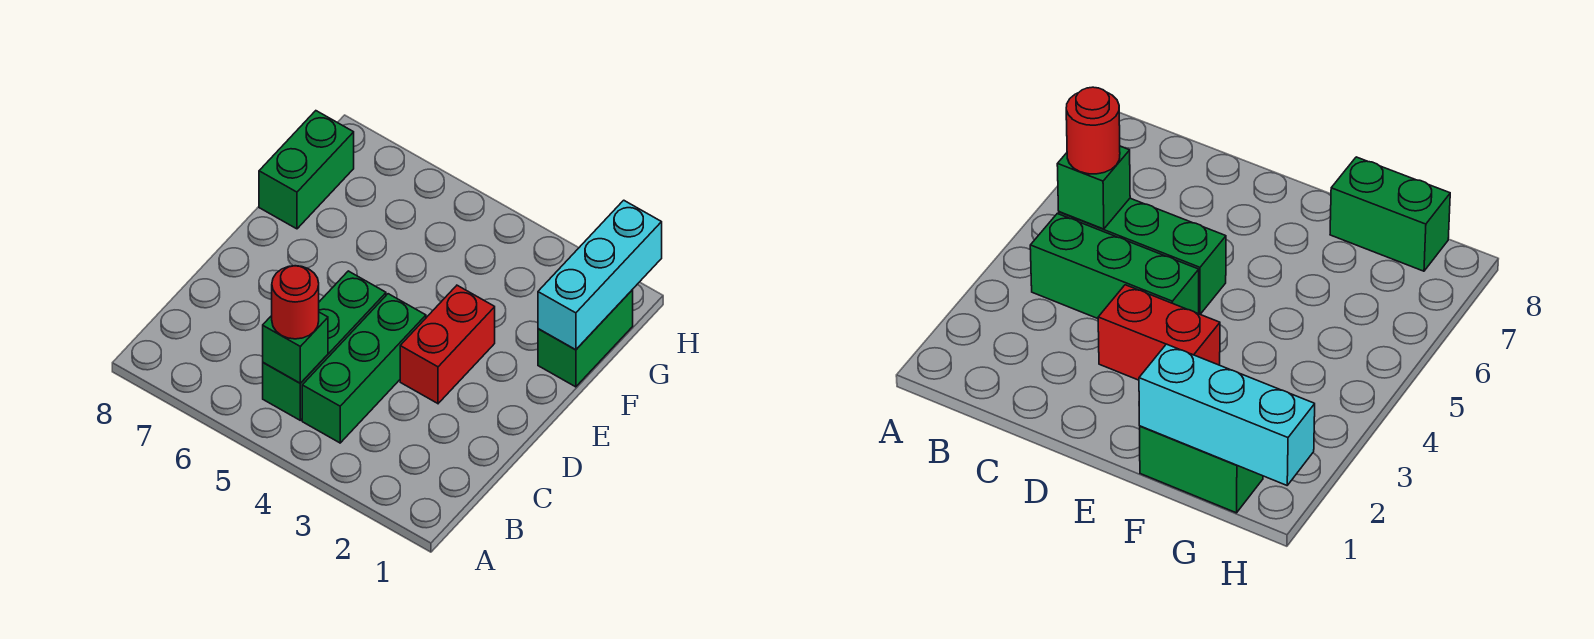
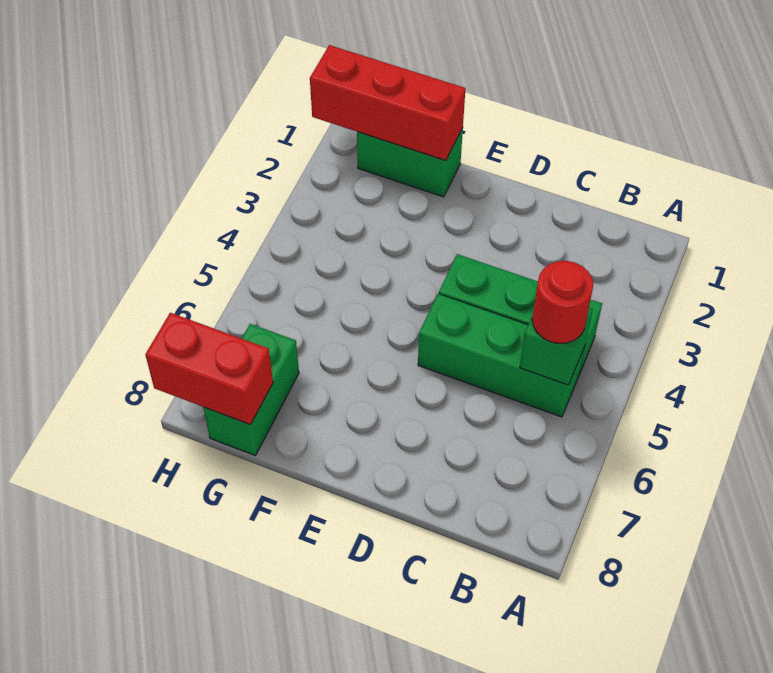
red brick D3:E3 level 1 -> red brick G8:H8 level 2
cyan brick F1:H1 level 2 -> red brick F1:H1 level 2
green brick F8:G8 level 1 -> green brick G7:G8 level 1

